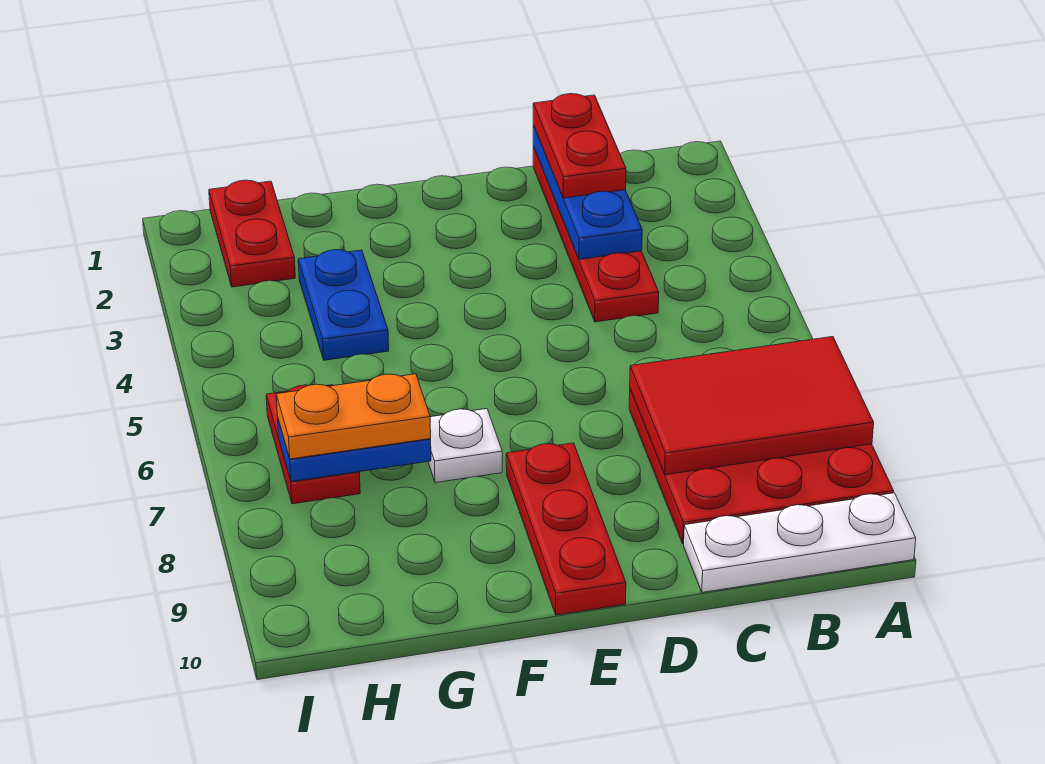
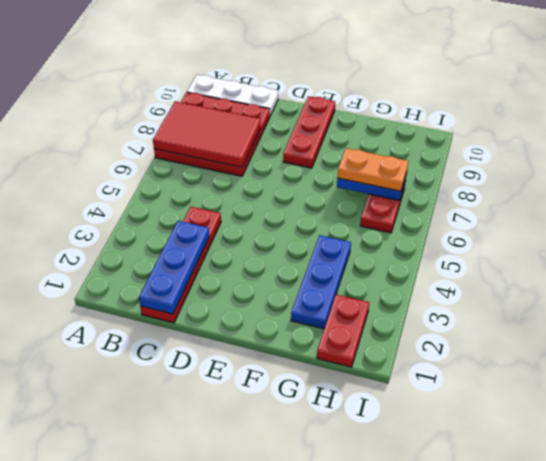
red plate C1:C2 level 3 -> none
white plate F7 level 1 -> none
blue plate G3:G4 level 1 -> blue plate G2:G4 level 1

